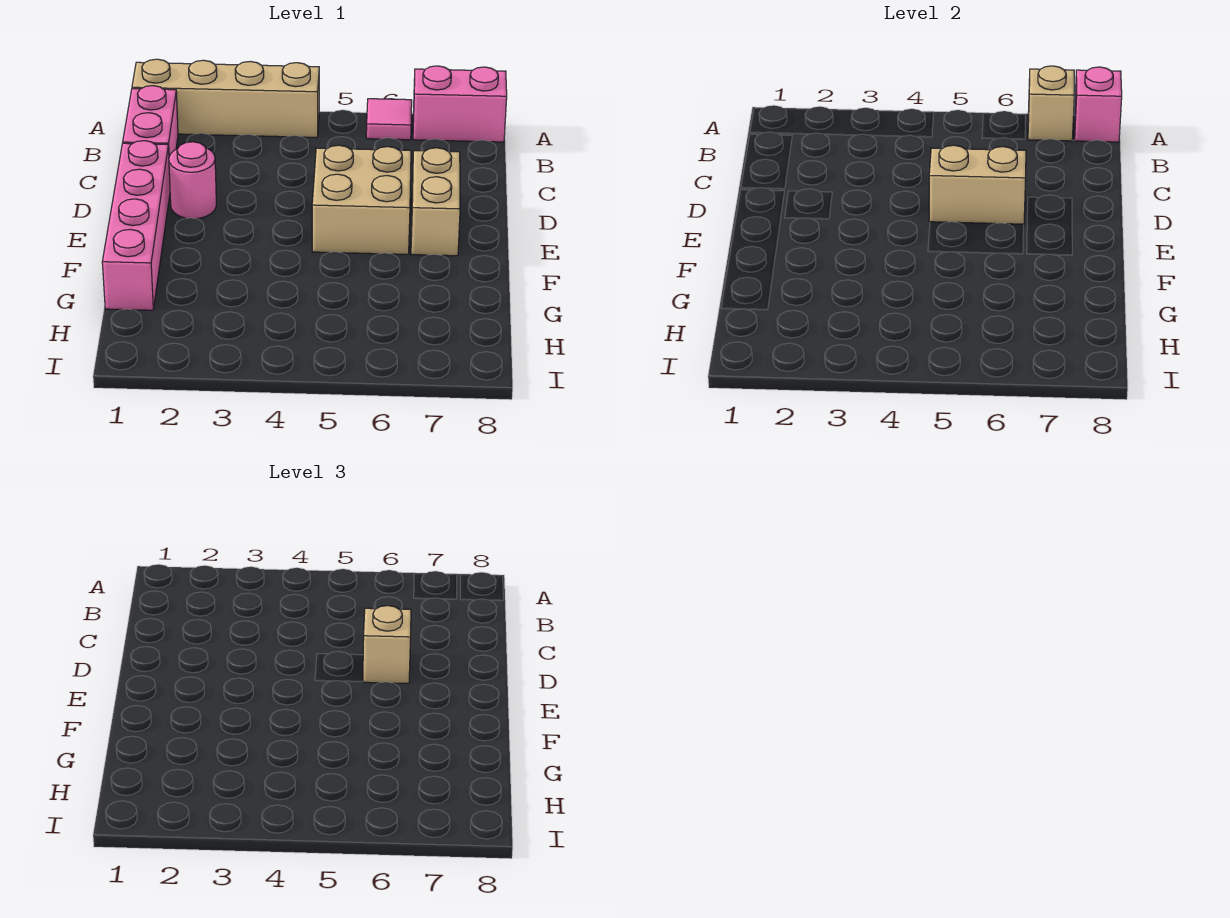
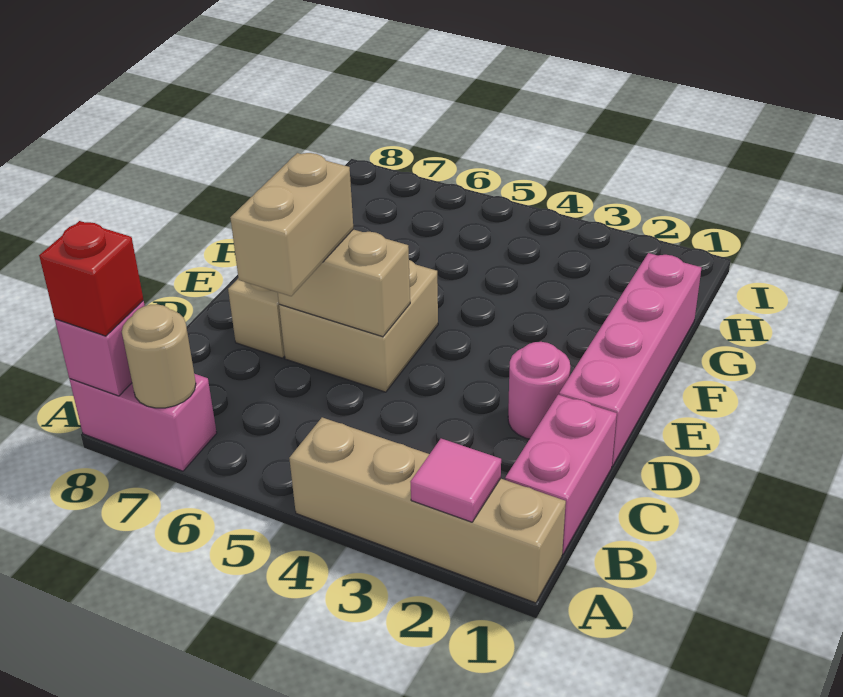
pink tile A6 level 1 -> pink tile A2 level 2
tan brick A7 level 2 -> tan round brick A7 level 2
none -> red brick A8 level 3
tan brick D6 level 3 -> tan brick C6:D6 level 3

